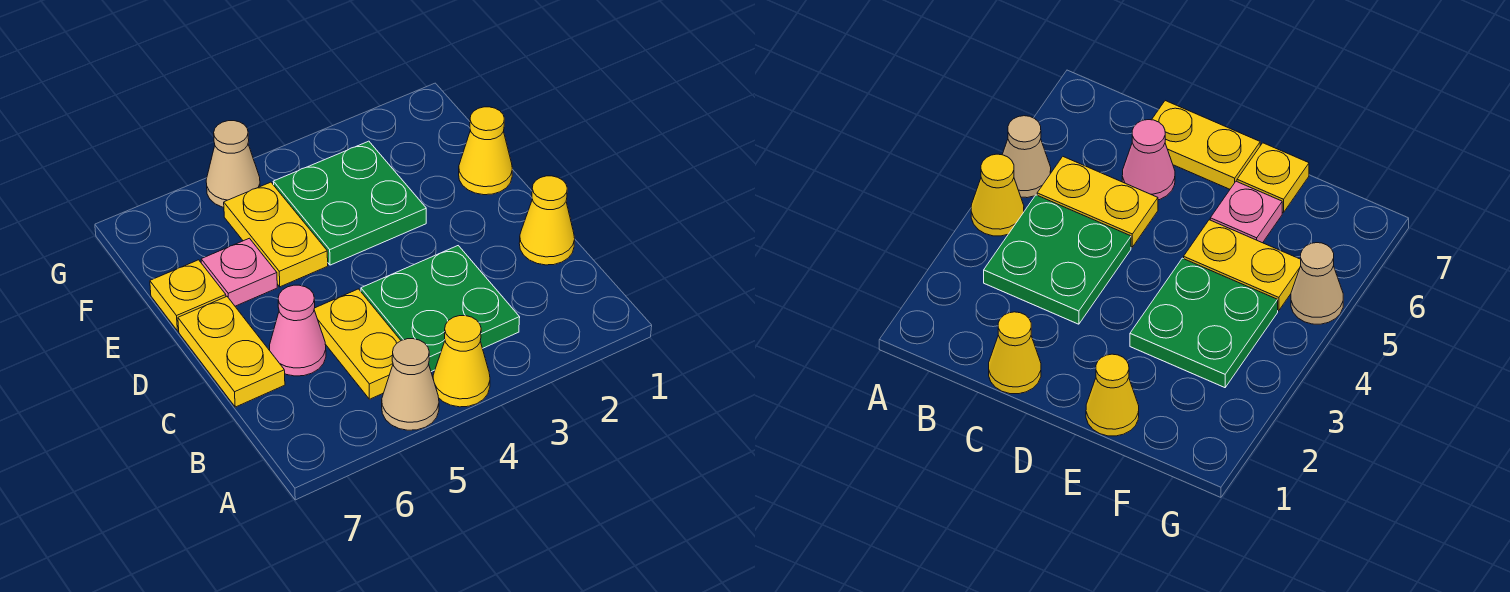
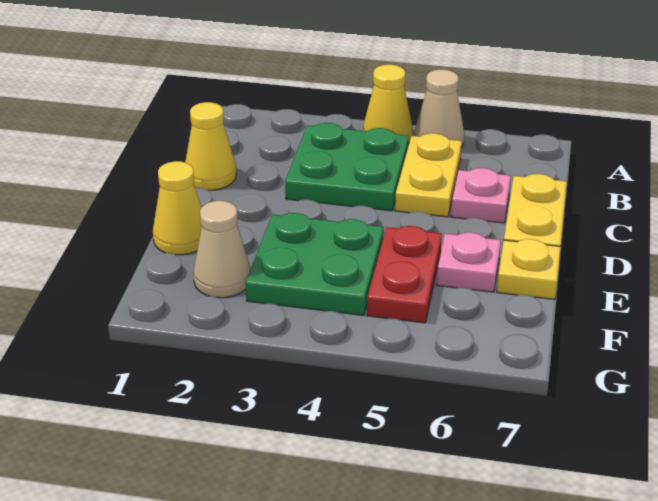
pink cone C6 level 1 -> pink plate C6 level 1
yellow plate E5:F5 level 1 -> red plate E5:F5 level 1
tan cone G5 level 1 -> tan cone F2 level 1

